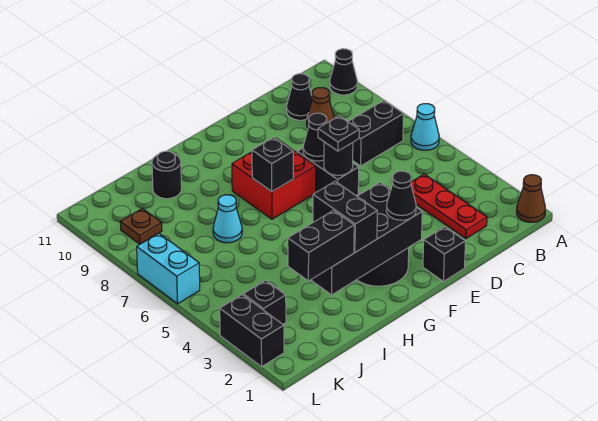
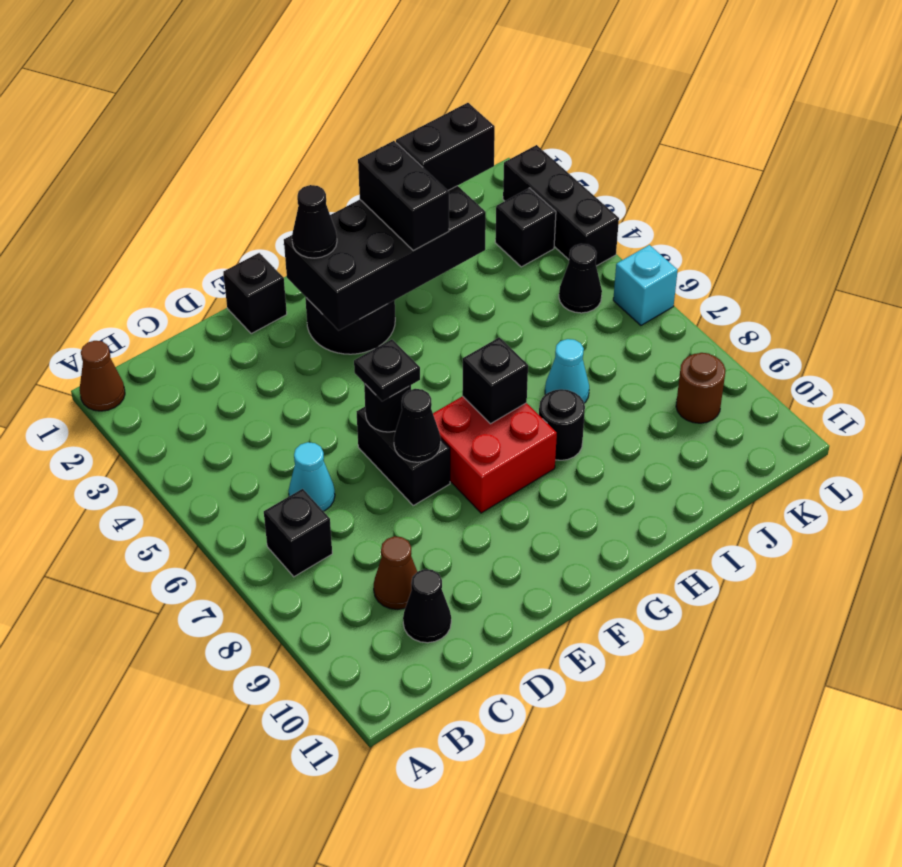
cyan cone A6 level 1 -> cyan cone C6 level 1
black cone A10 level 1 -> black cone K5 level 1
black brick B7:C7 level 1 -> black brick B7 level 1
red plate C2:C4 level 1 -> none
black round brick I10 level 1 -> black round brick H8 level 1
brown plate K9 level 1 -> brown round brick K9 level 1
black brick L2:L3 level 1 -> black brick L2:L4 level 1
cyan brick L6:L7 level 1 -> cyan brick L6 level 1

